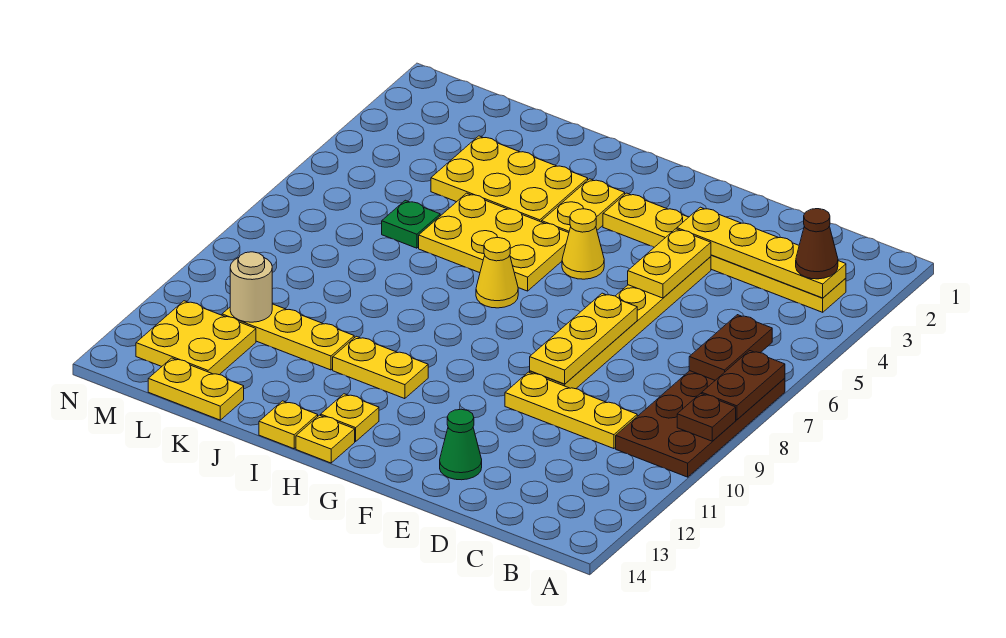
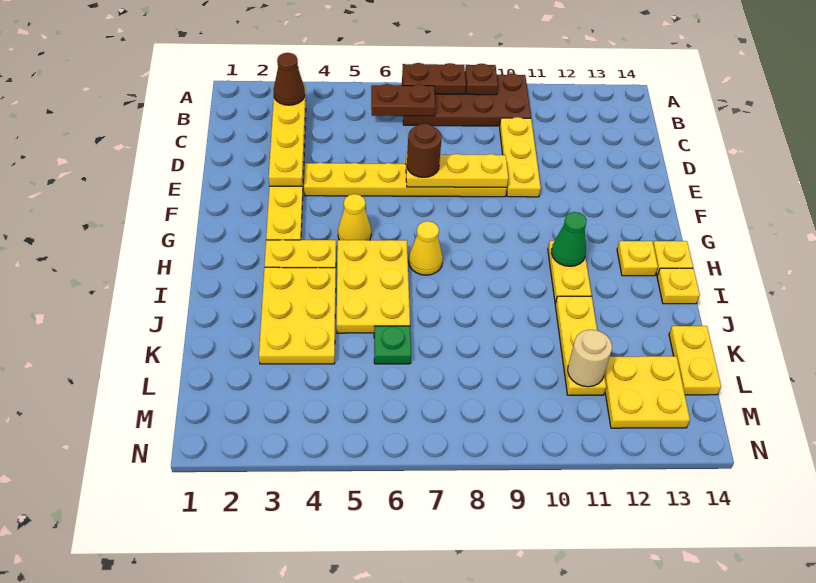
yellow plate E4:E5 level 2 -> none
none -> brown round brick E7 level 3
green cone E13 level 1 -> green cone H11 level 2

